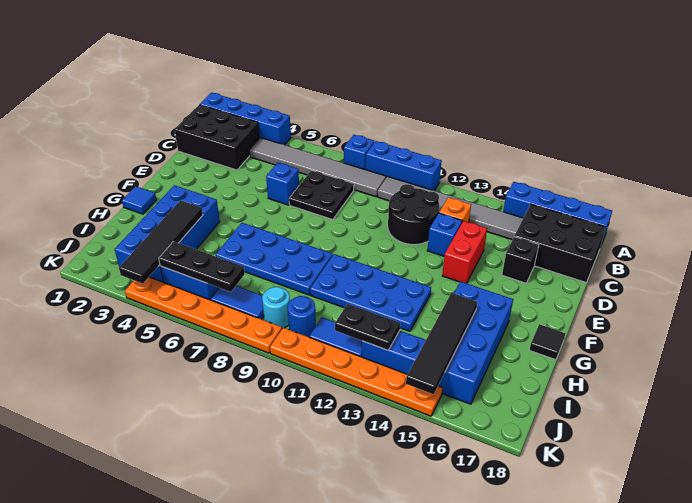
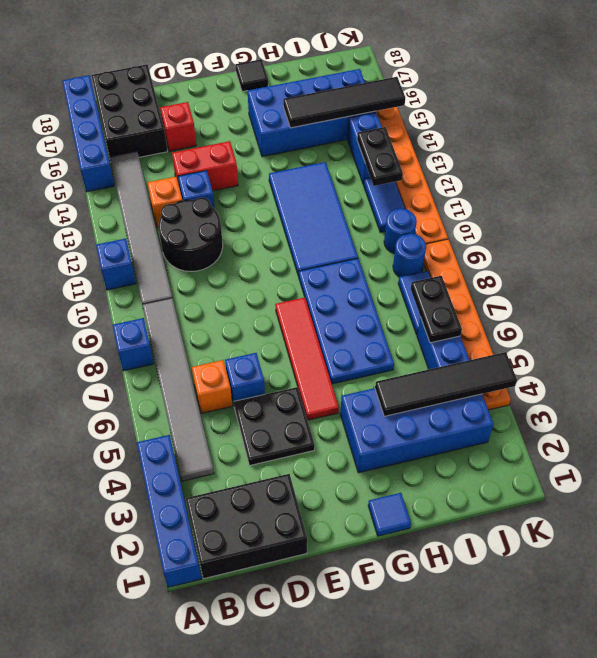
blue brick A9:A11 level 1 -> blue brick A11 level 1
black brick B1:C3 level 1 -> black brick B1:D2 level 1
none -> orange brick C6 level 1
black plate C7:D8 level 1 -> black plate D4:E5 level 1
black brick D16 level 1 -> red brick D16 level 1
none -> red tile F5:F8 level 1
blue plate G10:H13 level 1 -> blue tile G10:H13 level 1
black plate J5:J7 level 2 -> black plate J6:J7 level 2
cyan round brick J9 level 1 -> blue round brick J9 level 1

